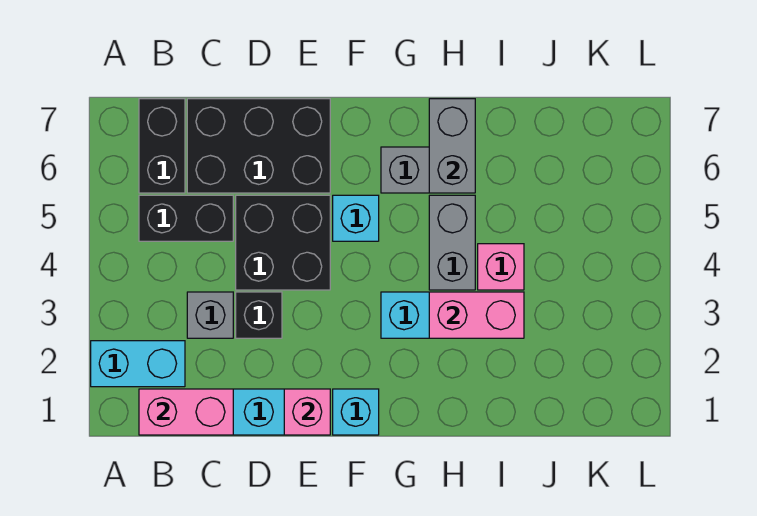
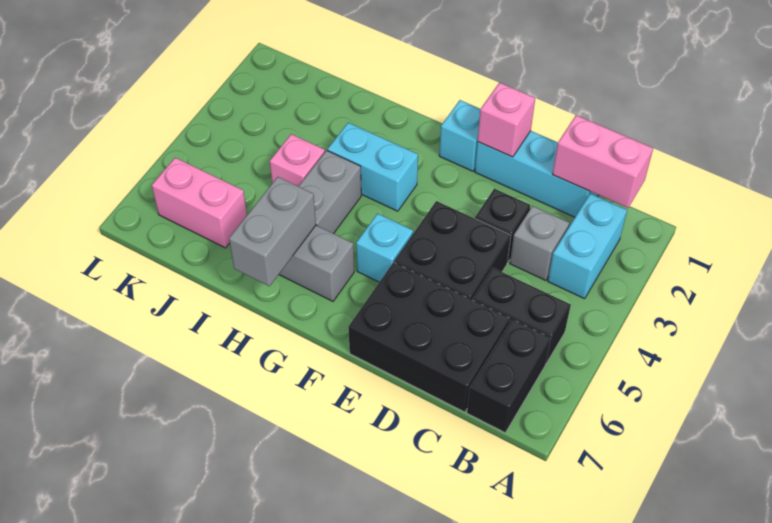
cyan brick A2:B2 level 1 -> cyan brick B2:B3 level 1
pink brick H3:I3 level 2 -> pink brick J6:K6 level 1

